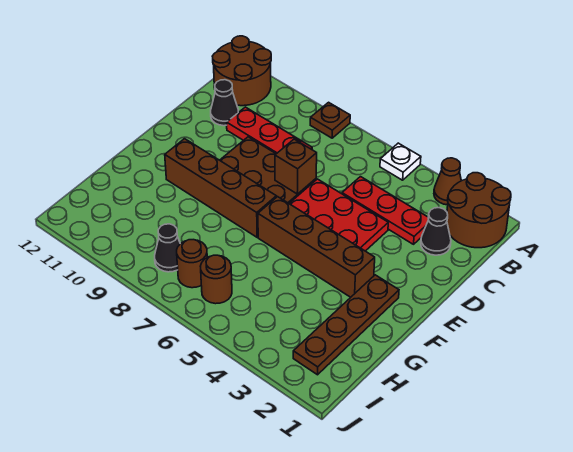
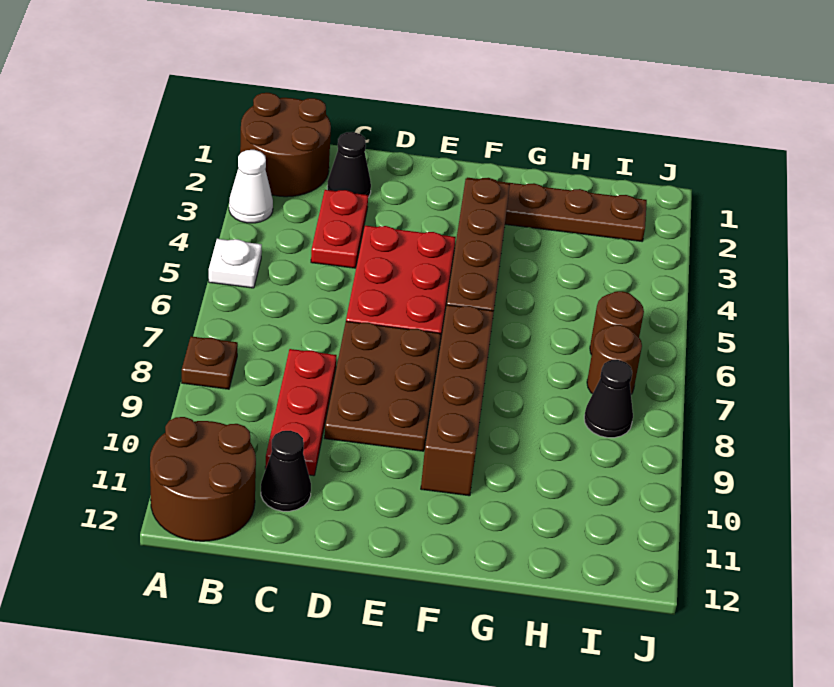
brown cone A3 level 1 -> white cone A3 level 1
red plate C3:C5 level 1 -> red plate C3:C4 level 1
brown brick D7 level 2 -> none

